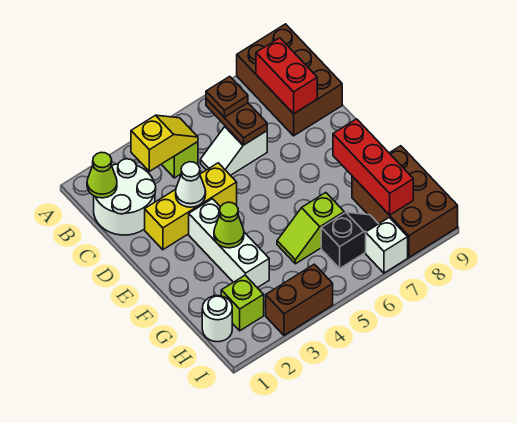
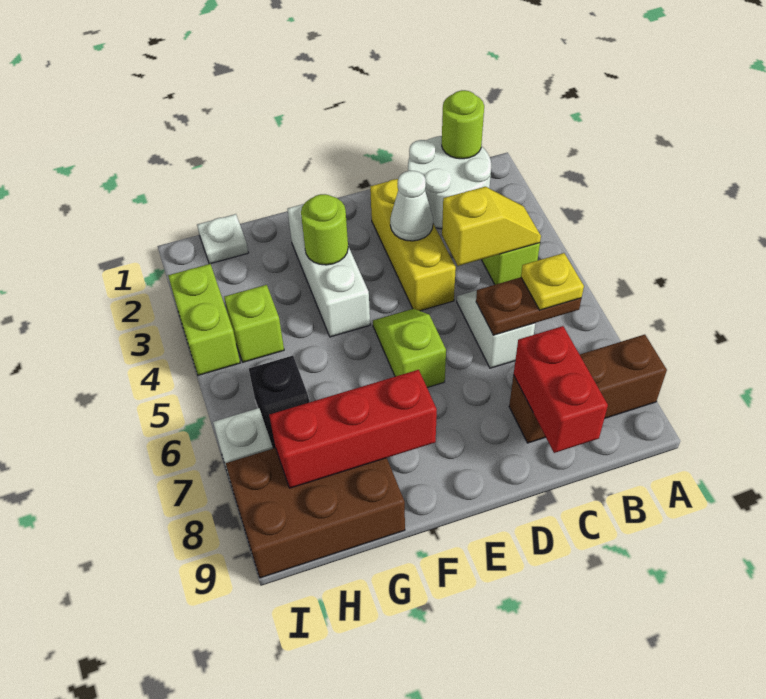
brown brick A8:C9 level 1 -> brown brick A8:C8 level 1
lime cone B1 level 2 -> lime round brick B1 level 2
yellow slope B3:B4 level 2 top 3 -> yellow slope B4:C4 level 2 top C
brown plate B6 level 3 -> yellow plate B6 level 3
red brick B8:C8 level 2 -> red brick C8:C9 level 2
white brick E3:G3 level 1 -> white brick F2:F4 level 1
lime cone F3 level 2 -> lime round brick F3 level 2
lime slope G5:G6 level 1 top 6 -> lime slope E5:E6 level 1 top 6
white round brick H1 level 1 -> white plate H1 level 1
lime brick H2 level 1 -> lime brick H4 level 1
brown brick I3:I4 level 1 -> lime brick I3:I4 level 1

